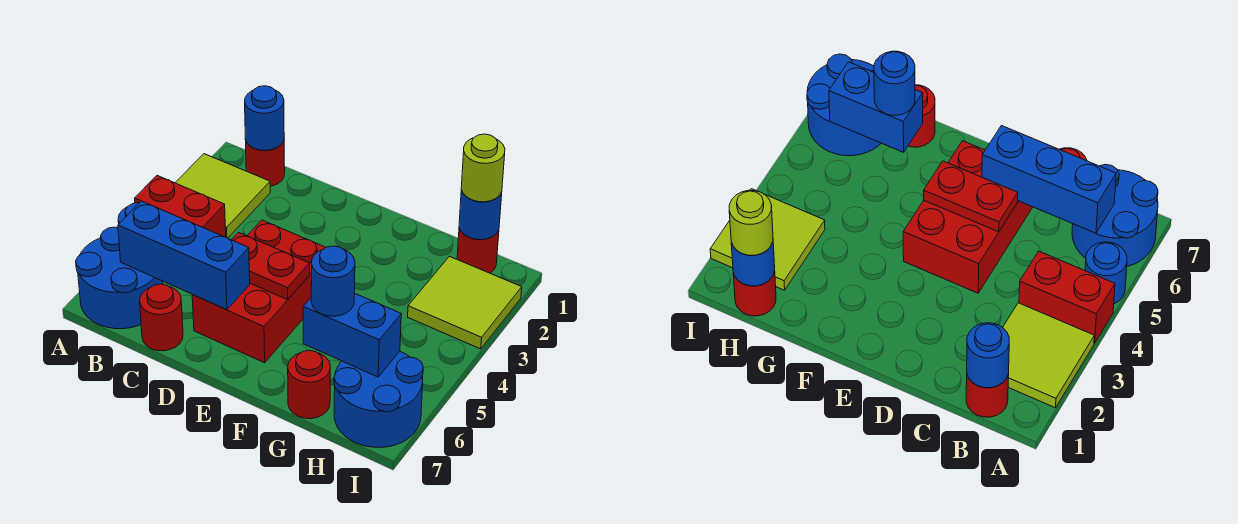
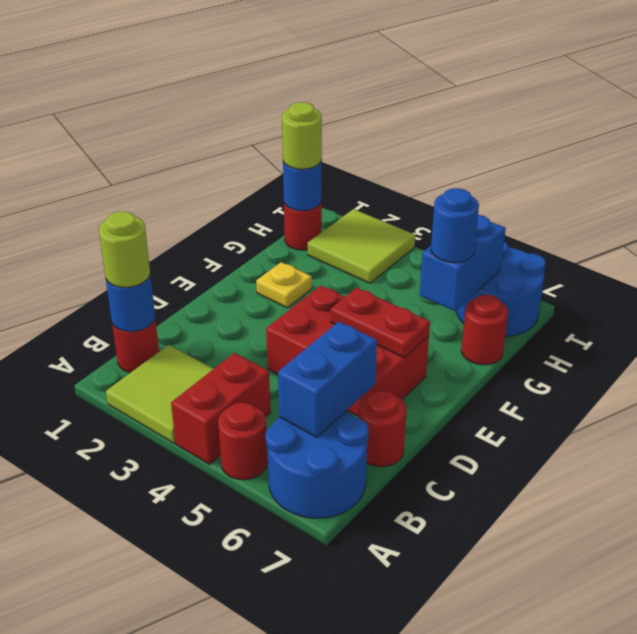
blue round brick A5 level 1 -> red round brick A5 level 1
none -> lime round brick B1 level 3
blue brick B6:D6 level 2 -> blue brick B6:C6 level 2
red plate D5:E5 level 2 -> red plate E5:E6 level 2
none -> yellow plate F2 level 1

